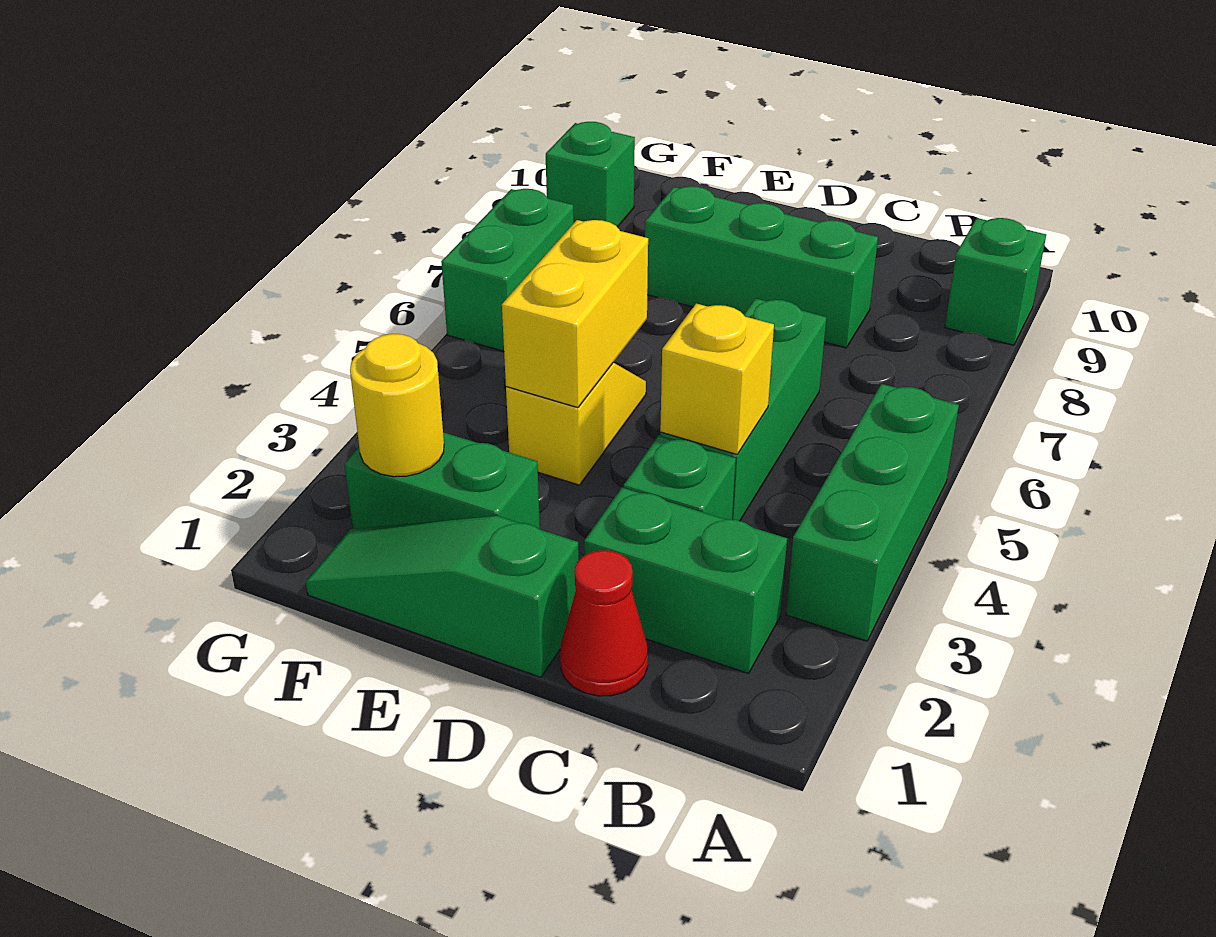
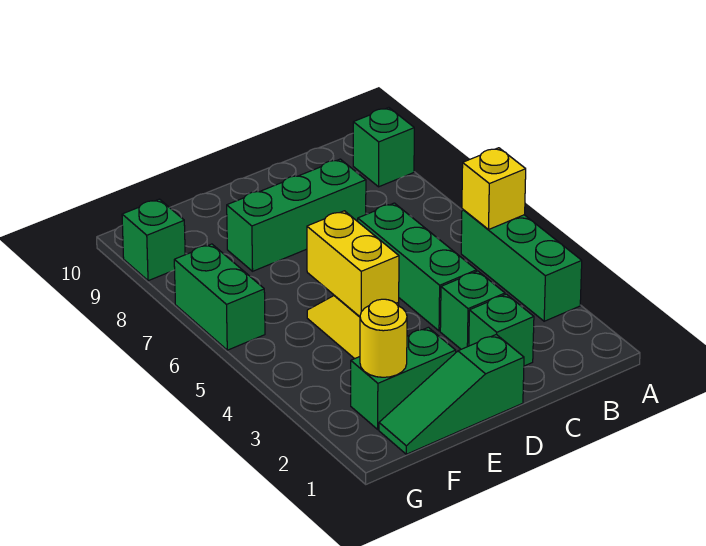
green brick B2:C2 level 1 -> green brick C2 level 1
red cone C1 level 1 -> none
yellow brick C4 level 2 -> yellow brick A5 level 2

